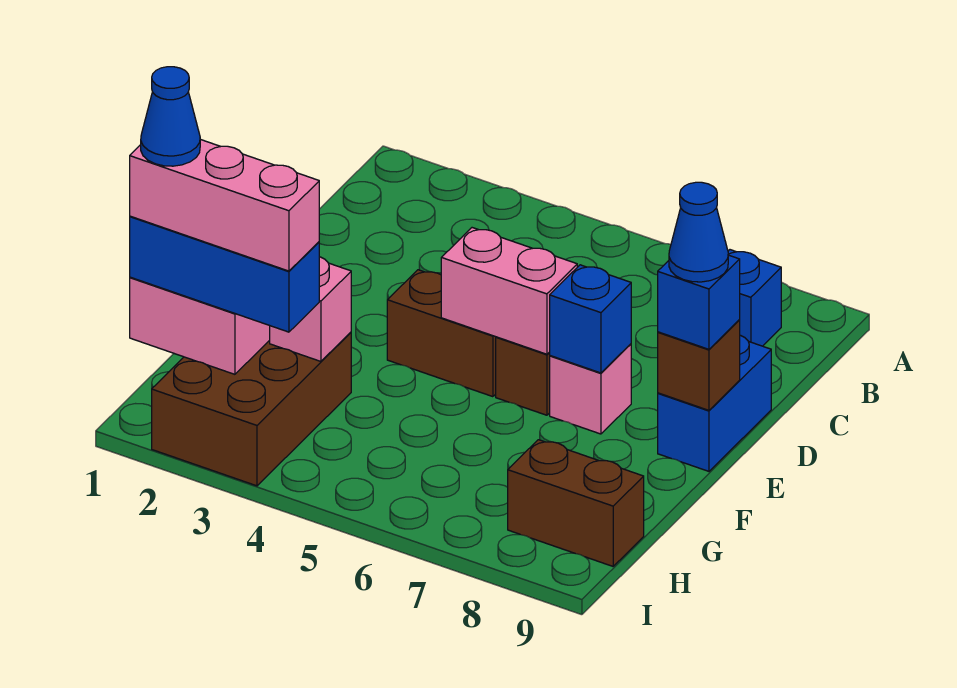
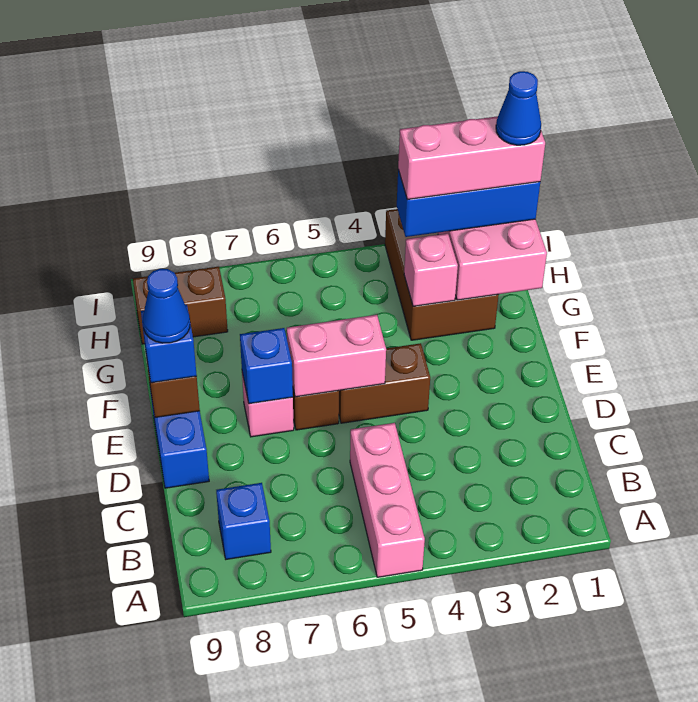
none -> pink brick A5:C5 level 1

